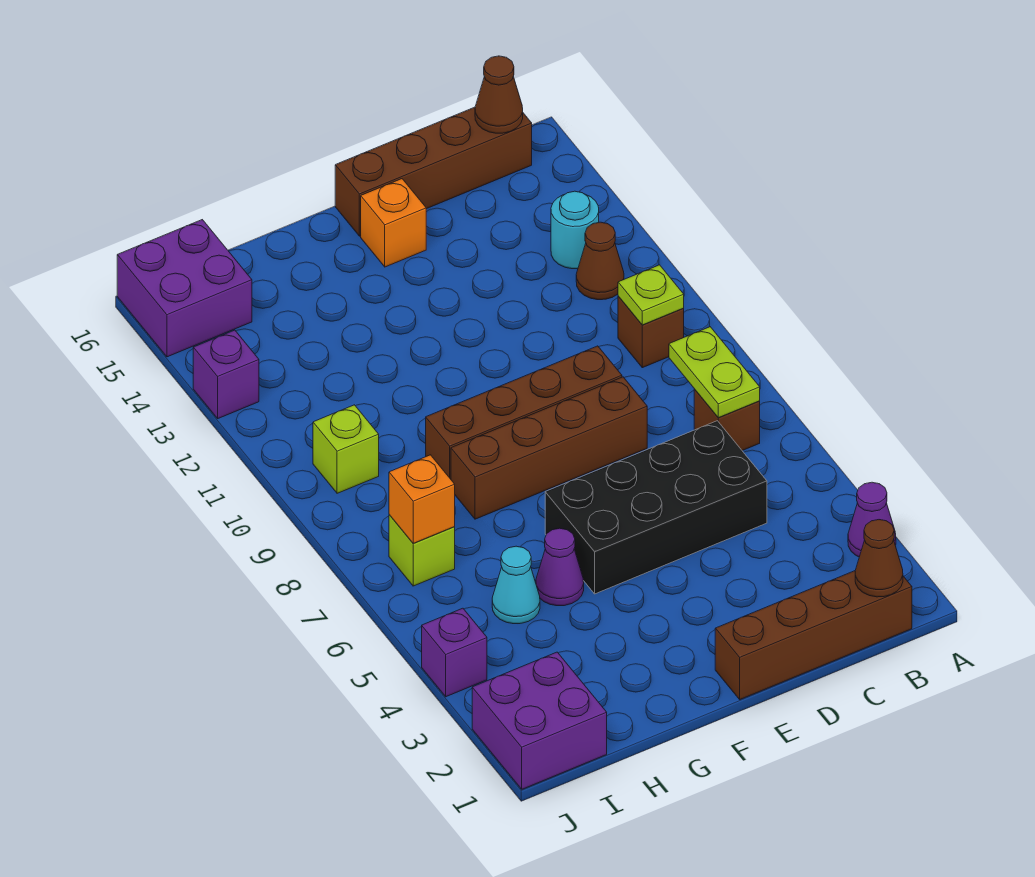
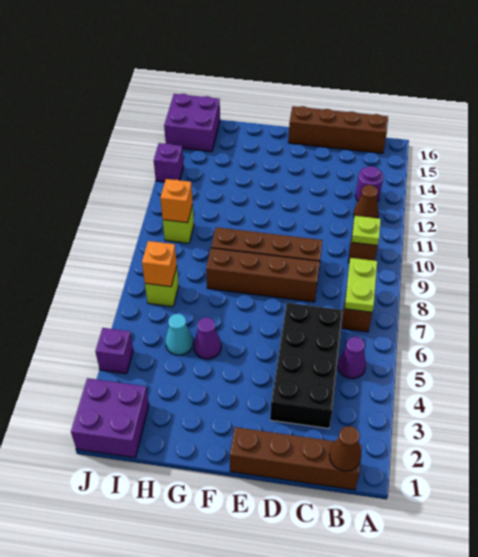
purple cone A3 level 1 -> purple cone B5 level 1
cyan round brick B13 level 1 -> purple round brick B13 level 1
brown cone B16 level 2 -> none
black brick C5:F6 level 1 -> black brick C3:D6 level 1
orange brick E15 level 1 -> orange brick I10 level 2

